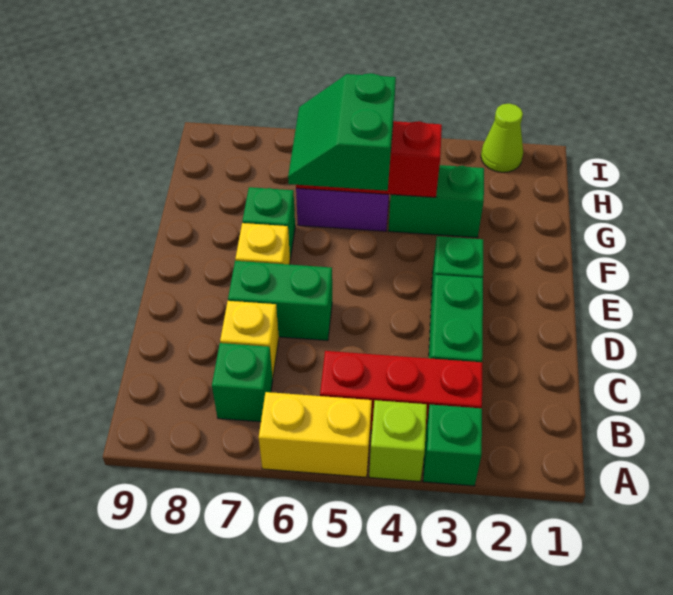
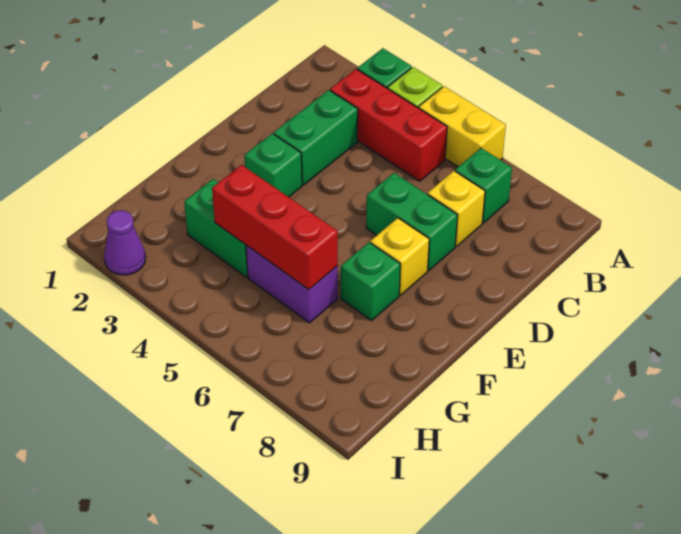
green slope F5:G6 level 3 top 5 -> none
lime cone I2 level 1 -> purple cone I2 level 1

